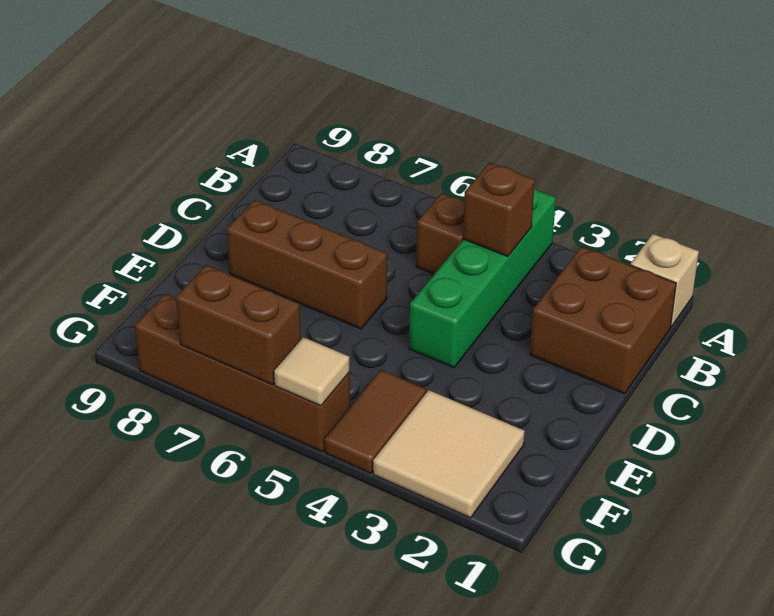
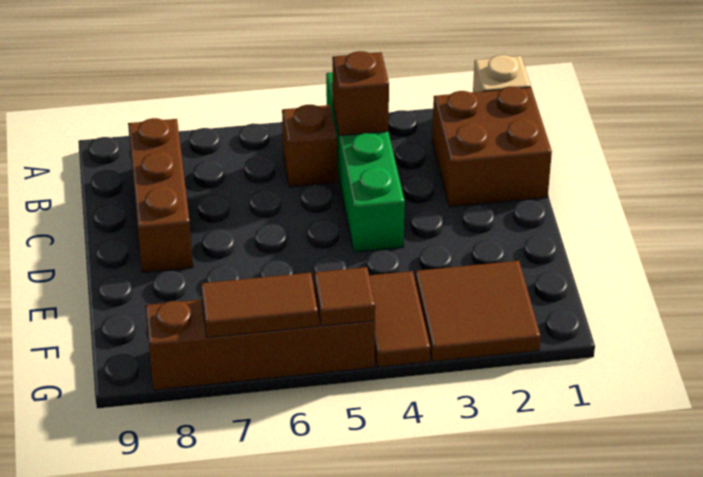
brown brick D6:D8 level 1 -> brown brick B8:D8 level 1
tan tile F2:G3 level 1 -> brown tile F2:G3 level 1
tan tile G5 level 2 -> brown tile G5 level 2
brown brick G6:G7 level 2 -> brown tile G6:G7 level 2

